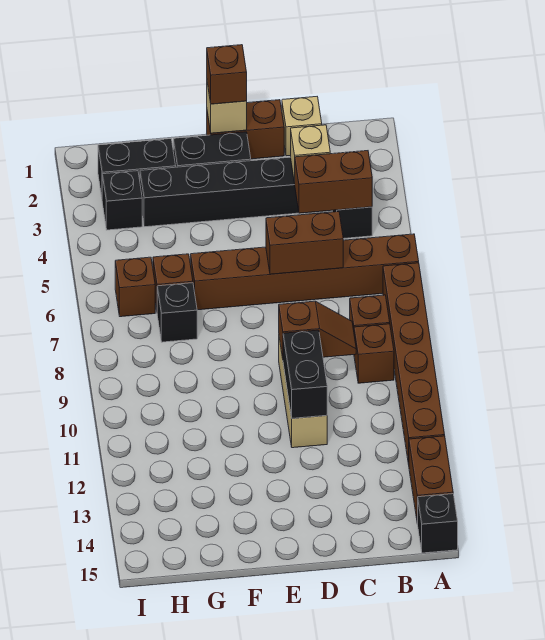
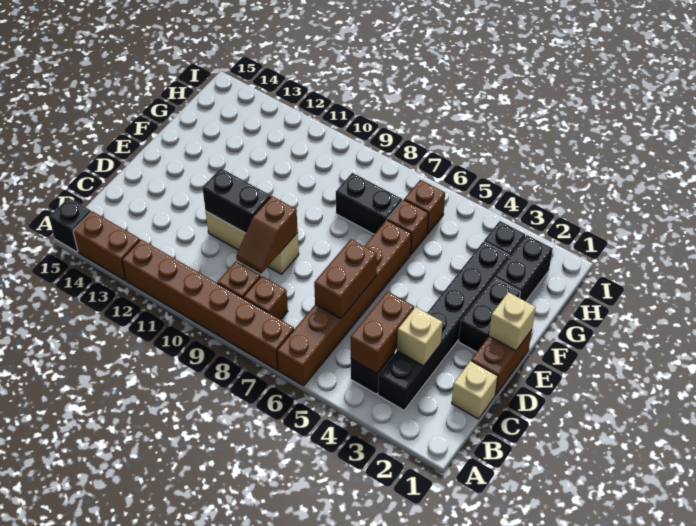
brown brick E1 level 3 -> none
black brick G7 level 1 -> black brick G7:G8 level 1

